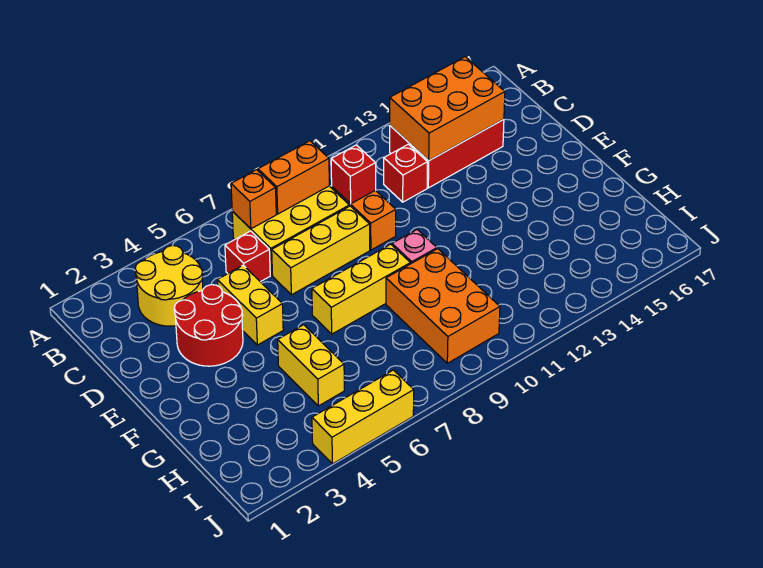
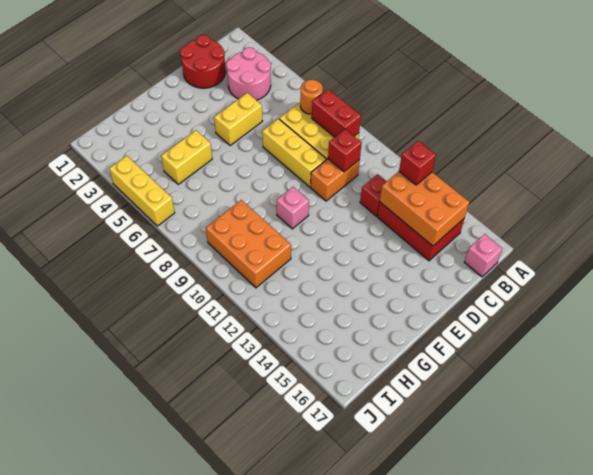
yellow round brick B3:C4 level 1 -> pink round brick B3:C4 level 1
orange brick B7 level 2 -> orange round brick B7 level 2
orange brick B8:B9 level 2 -> red brick B8:B9 level 2
none -> pink brick B17 level 1
red brick C6 level 1 -> red brick B13 level 3
red round brick D3:E4 level 1 -> red round brick C1:D2 level 1
yellow brick F7:F9 level 1 -> none
orange brick G9:I10 level 1 -> orange brick H9:I11 level 1

